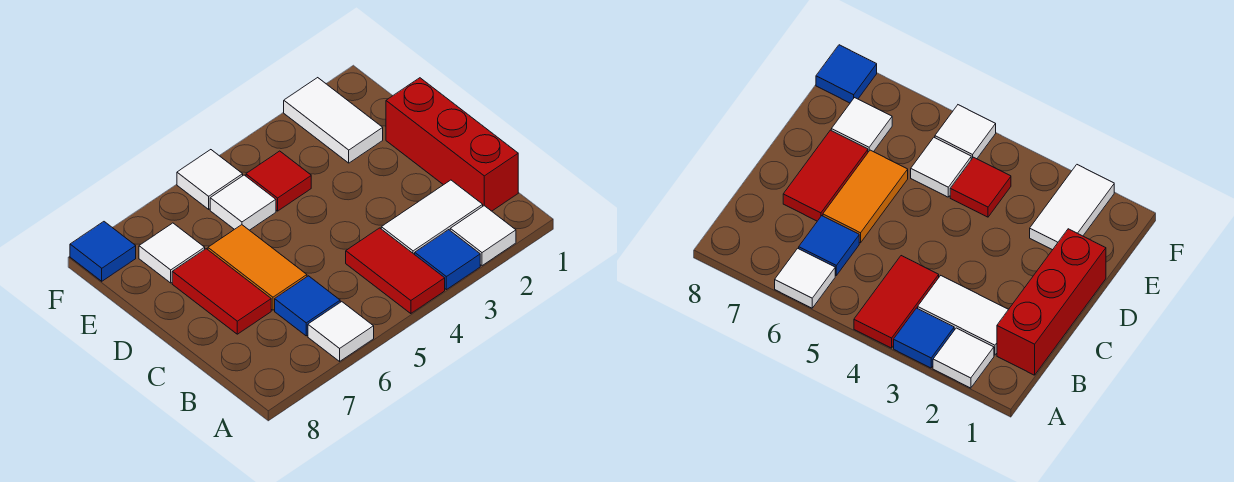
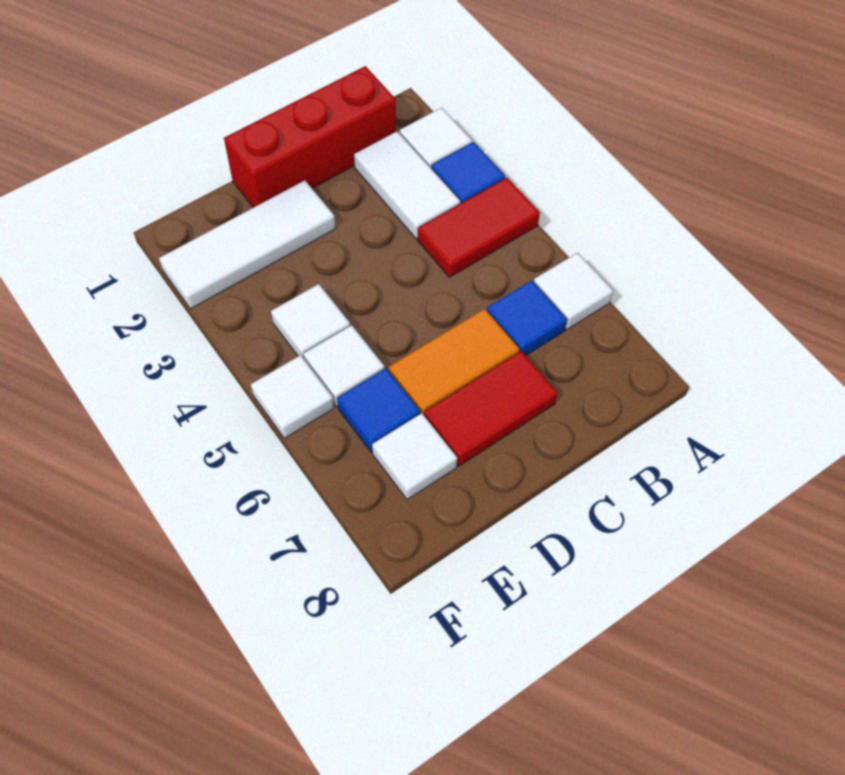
white tile E2:F2 level 1 -> white tile D2:F2 level 1
red tile E4 level 1 -> white tile E4 level 1
blue tile F8 level 1 -> blue tile E6 level 1

